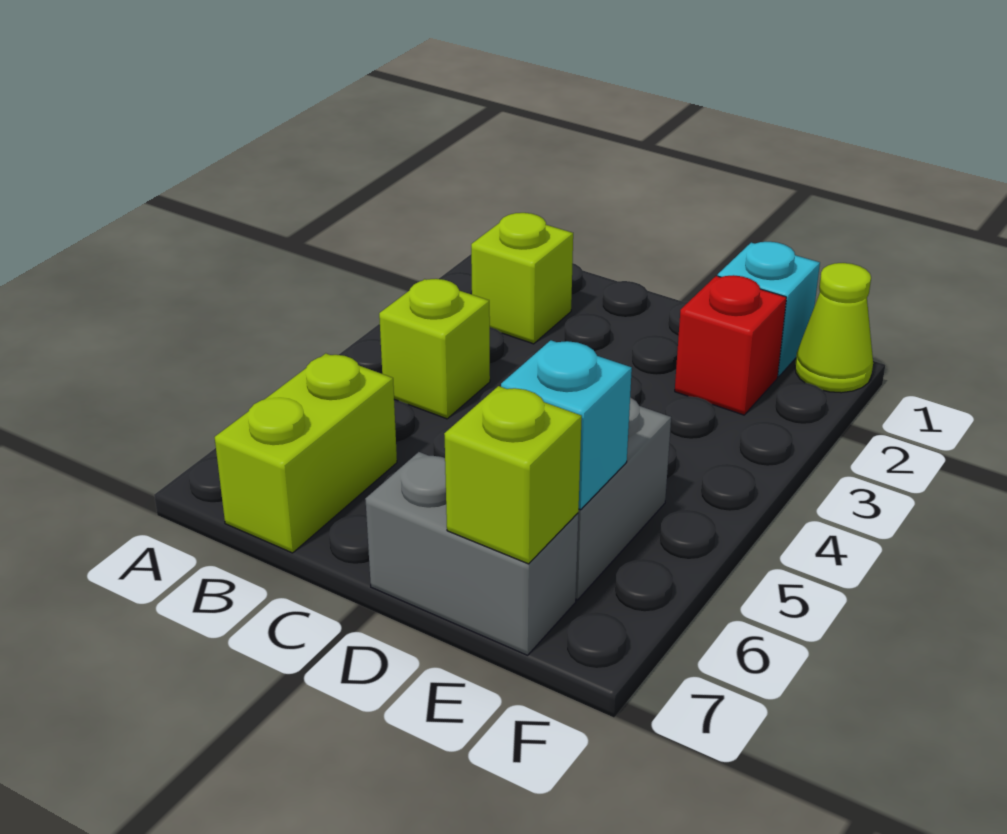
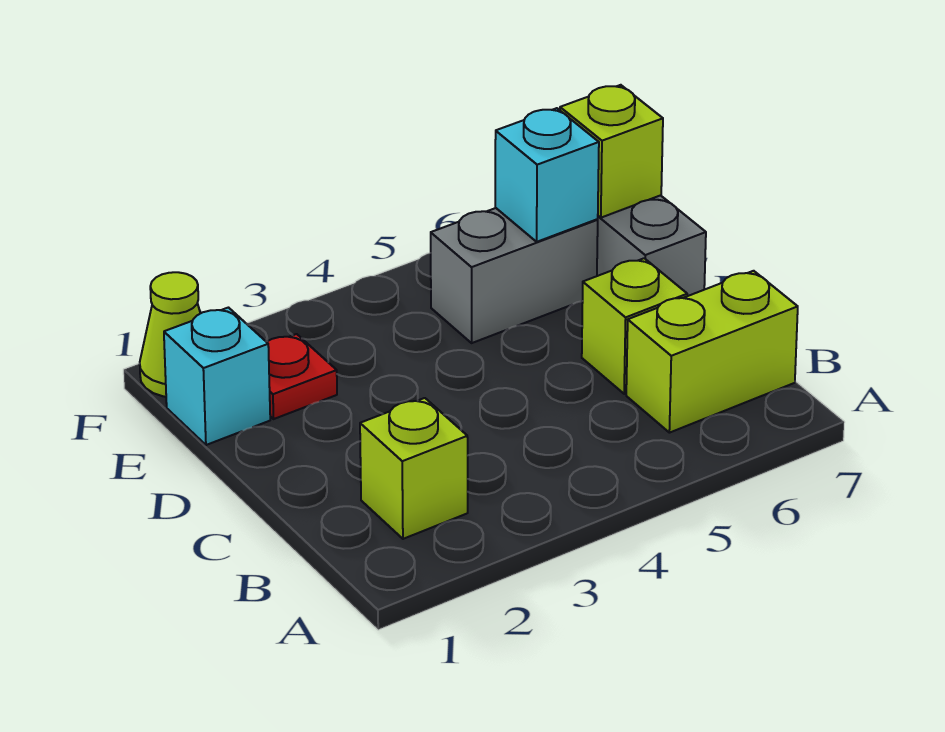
lime brick B4 level 1 -> lime brick C6 level 1
red brick E2 level 1 -> red plate E2 level 1

